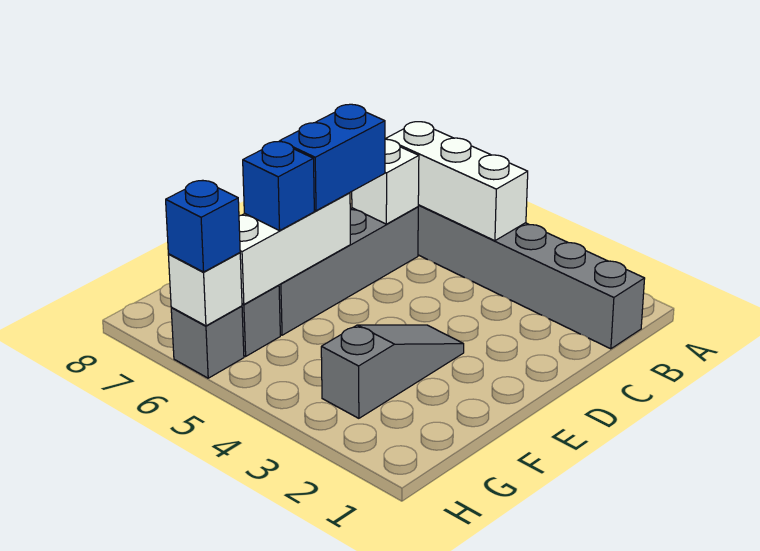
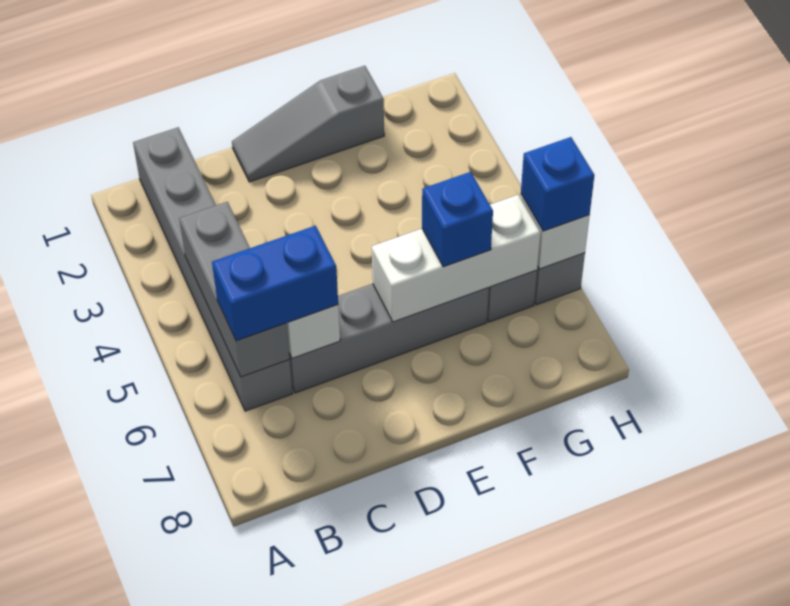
white brick B4:B6 level 2 -> grey brick B4:B6 level 2
blue brick D6:E6 level 3 -> blue brick B6:C6 level 3
grey slope E3:G3 level 1 top G -> grey slope D1:F1 level 1 top F

